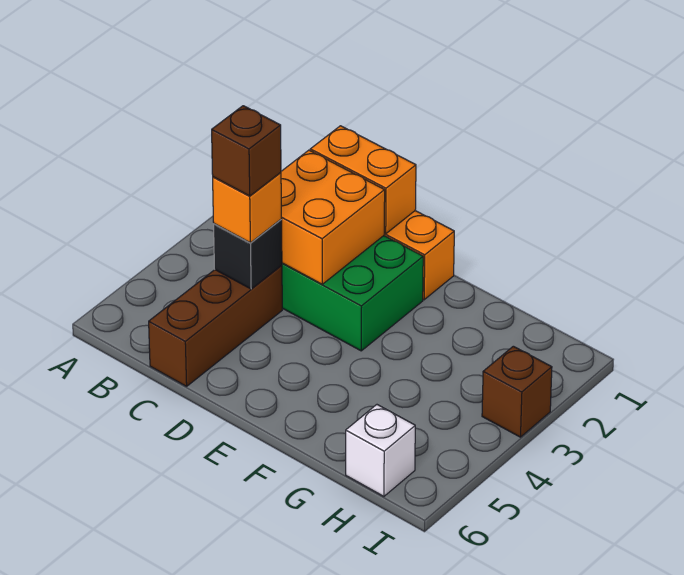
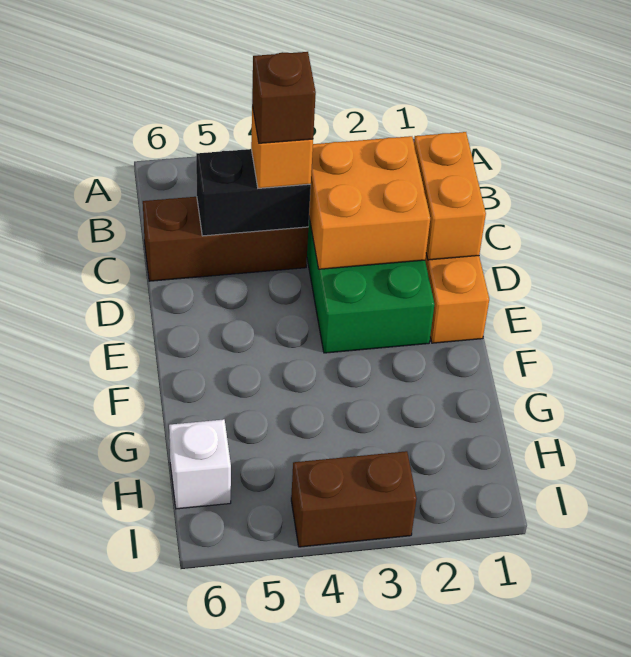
black brick C4 level 2 -> black brick C4:C5 level 2
brown brick I3 level 1 -> brown brick I3:I4 level 1

